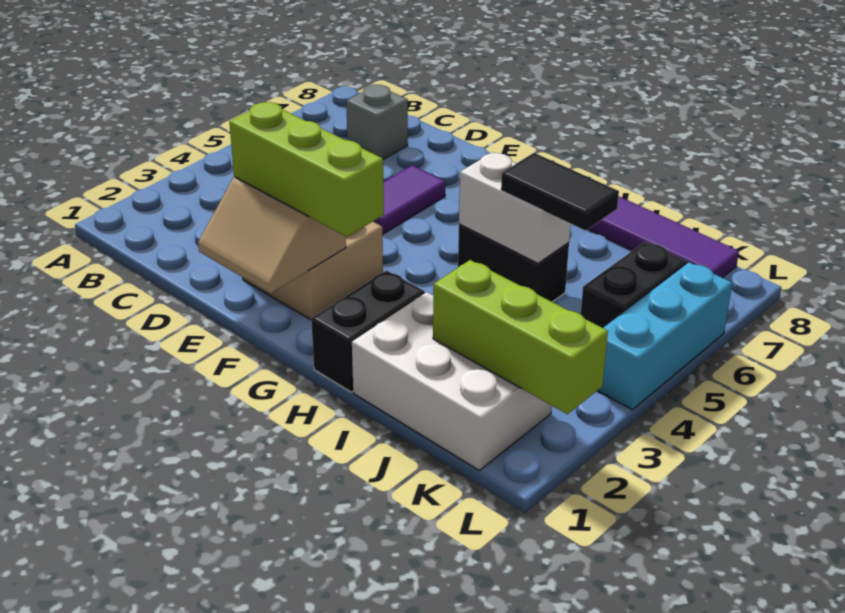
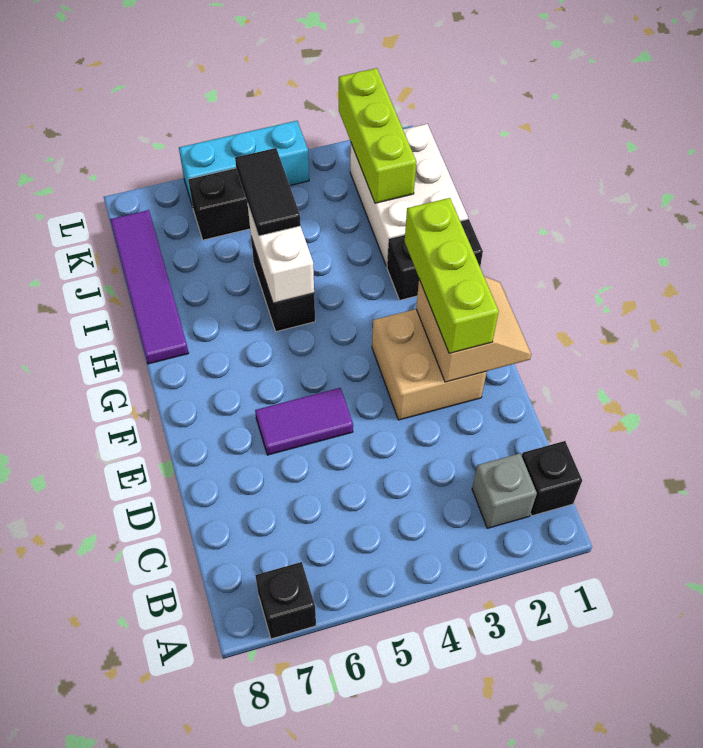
none -> black brick A7 level 1
none -> black brick B1 level 1
grey brick C7 level 1 -> grey brick B2 level 1

